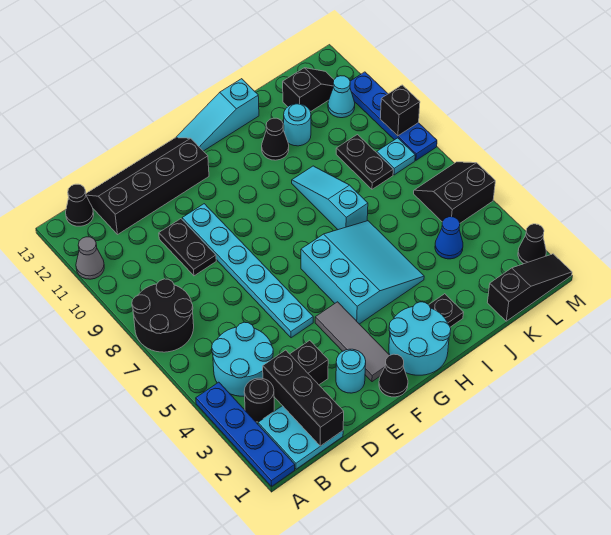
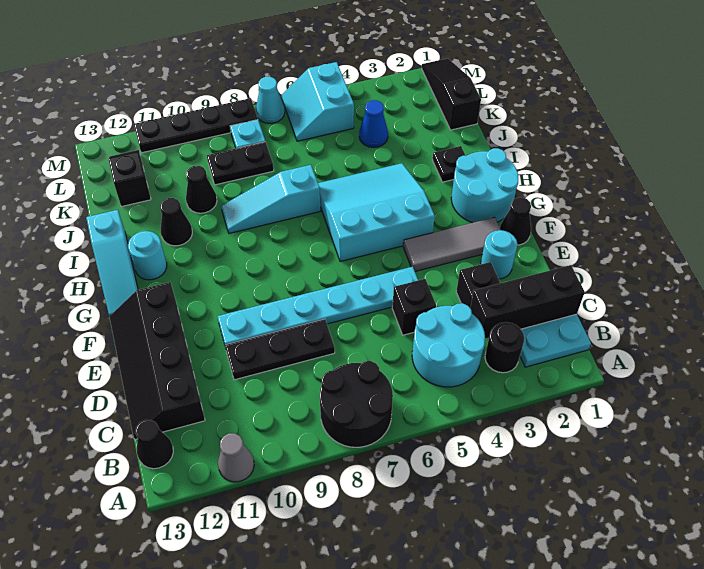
blue plate A1:A4 level 1 -> none
black plate D9:D10 level 1 -> black plate D8:D10 level 1
cyan round brick J11 level 1 -> cyan round brick H12 level 1
black slope L5:M6 level 1 top 5 -> cyan slope L5:M6 level 1 top 5
cyan cone L11 level 1 -> cyan cone M7 level 1
black cone M2 level 1 -> black cone J10 level 1
blue plate M8:M11 level 1 -> black plate M8:M11 level 1
black brick M9 level 2 -> black brick D5 level 1

